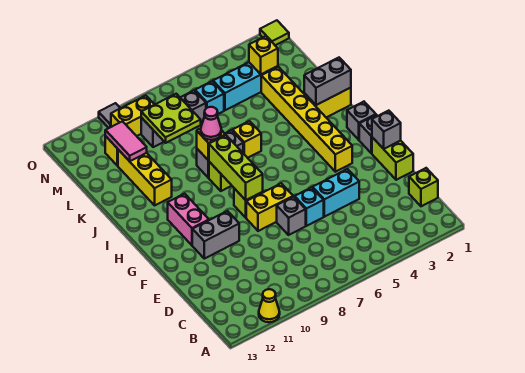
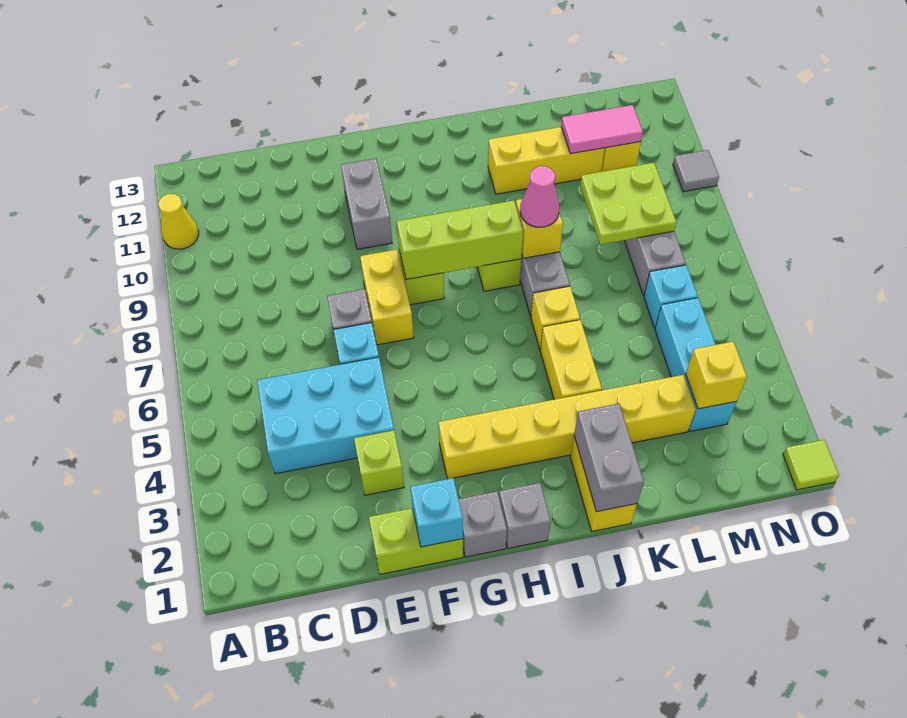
lime brick C1 level 1 -> lime brick E3 level 1
cyan brick E4:E5 level 1 -> cyan brick C4:E5 level 1
grey brick F1 level 2 -> cyan brick F1 level 2
pink brick G11:H11 level 1 -> none
yellow brick N9:N10 level 1 -> yellow brick J4:J5 level 1

